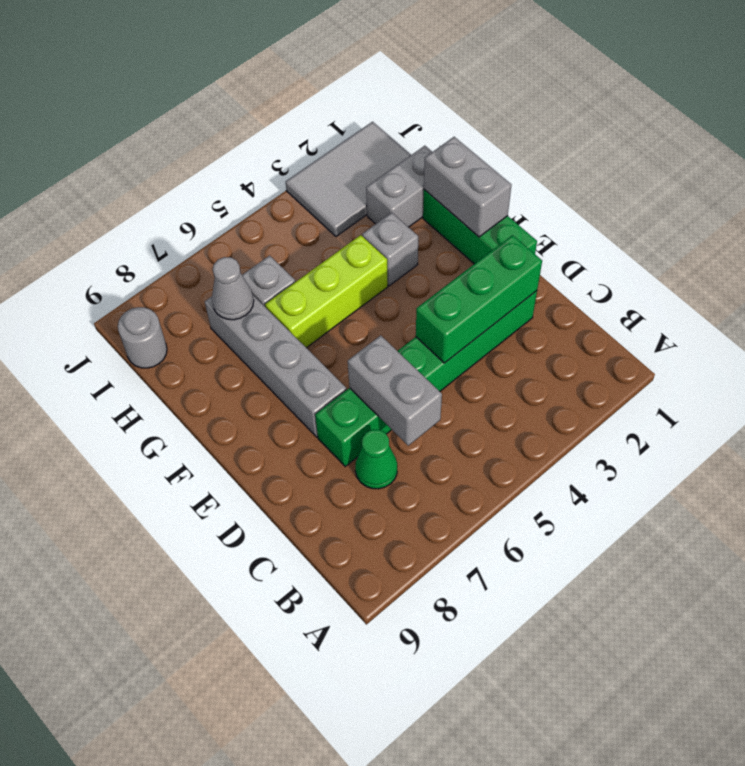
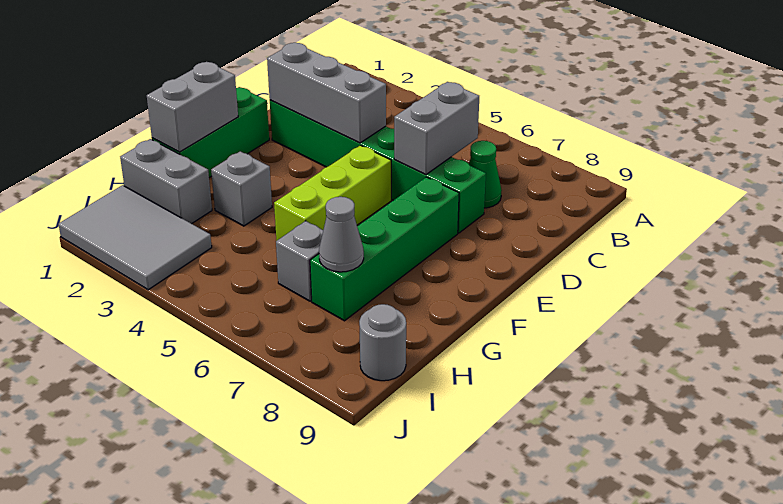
green brick D2:D4 level 2 -> grey brick D2:D4 level 2
grey brick E7:H7 level 1 -> green brick E7:H7 level 1
lime brick G4:G6 level 1 -> lime brick E5:G5 level 1

